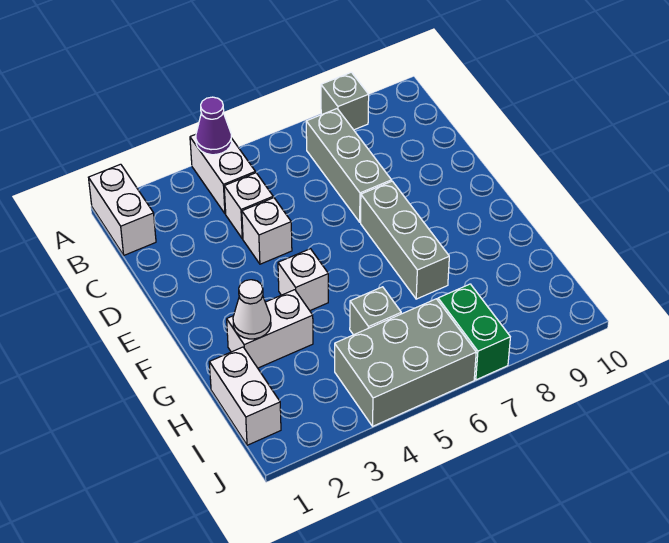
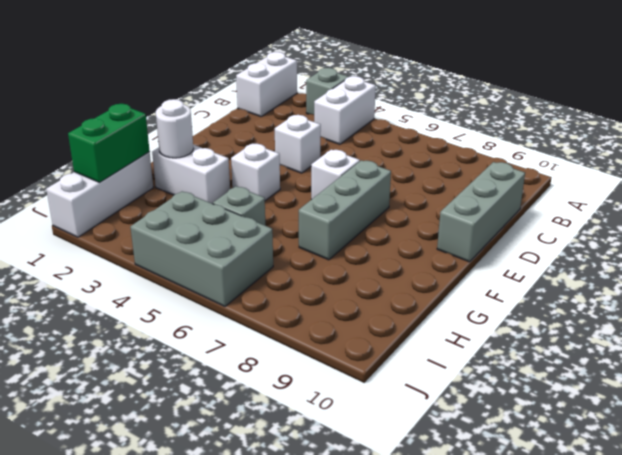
purple cone A4 level 2 -> none
grey brick A8 level 1 -> grey brick A3 level 1
grey brick B7:D7 level 1 -> grey brick C10:E10 level 1
white brick C4 level 1 -> white brick E6 level 1
white cone G2 level 2 -> white round brick G2 level 2
white brick H1:I1 level 1 -> white brick H1:J1 level 1
green brick I7:J7 level 1 -> green brick H1:I1 level 2

